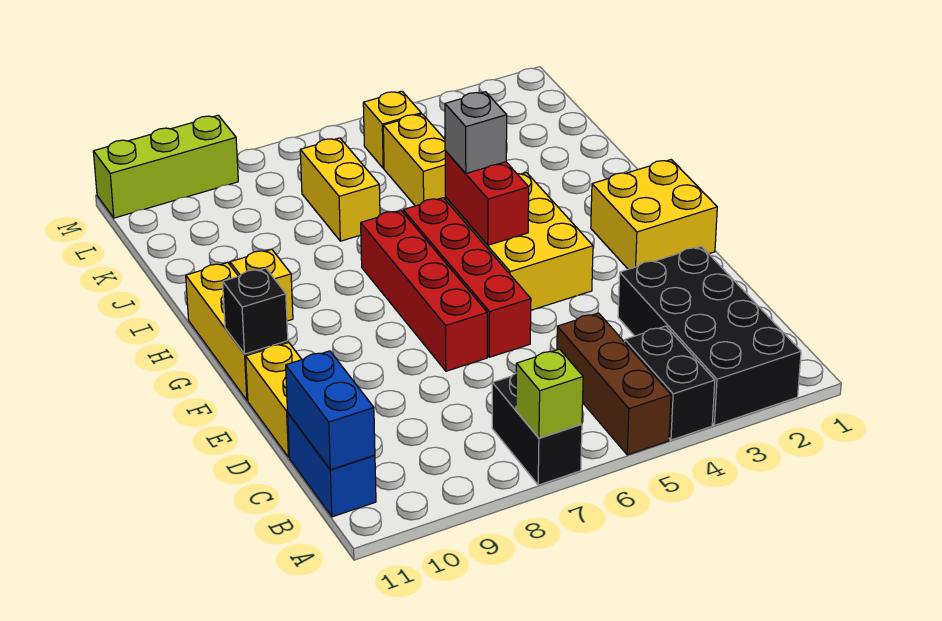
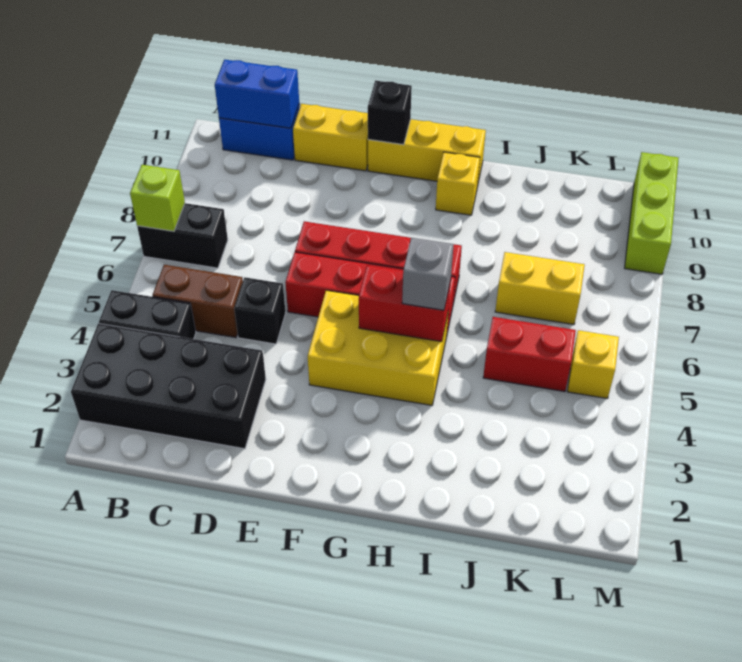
brown brick A5:C5 level 1 -> brown brick B5:C5 level 1
none -> black brick D5 level 1
yellow brick F1:G2 level 1 -> none
yellow brick J5:K5 level 1 -> red brick J5:K5 level 1

